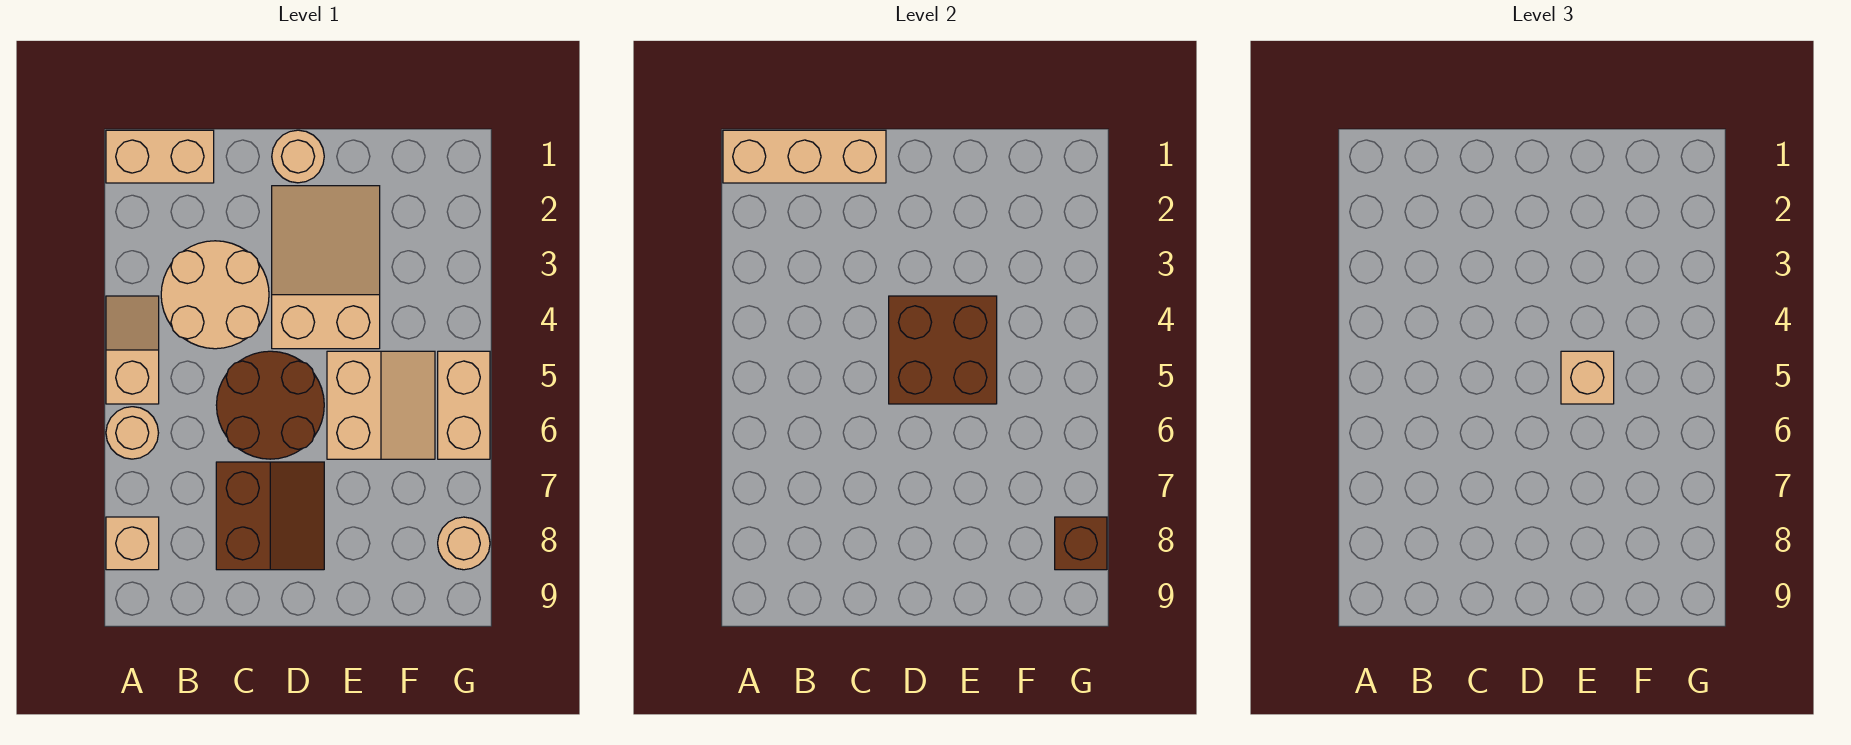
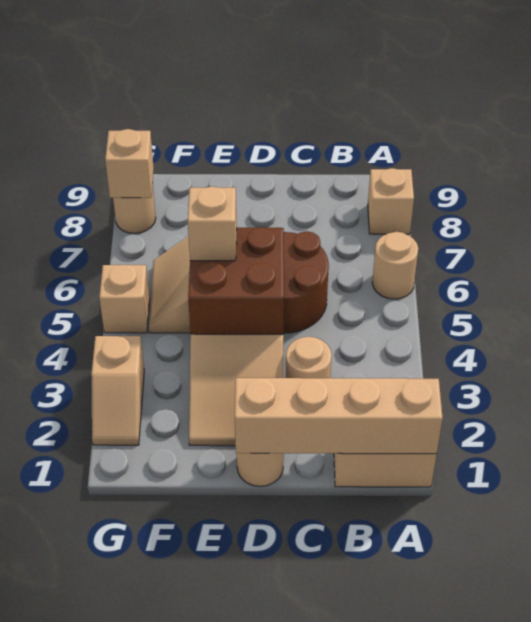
tan brick A1:C1 level 2 -> tan brick A1:D1 level 2
tan slope A4:A5 level 1 top 5 -> tan slope G2:G3 level 1 top 3
tan round brick B3:C4 level 1 -> tan round brick C3 level 1
brown slope C7:D8 level 1 top C -> none
tan brick G5:G6 level 1 -> tan brick G5 level 1
brown brick G8 level 2 -> tan brick G8 level 2

